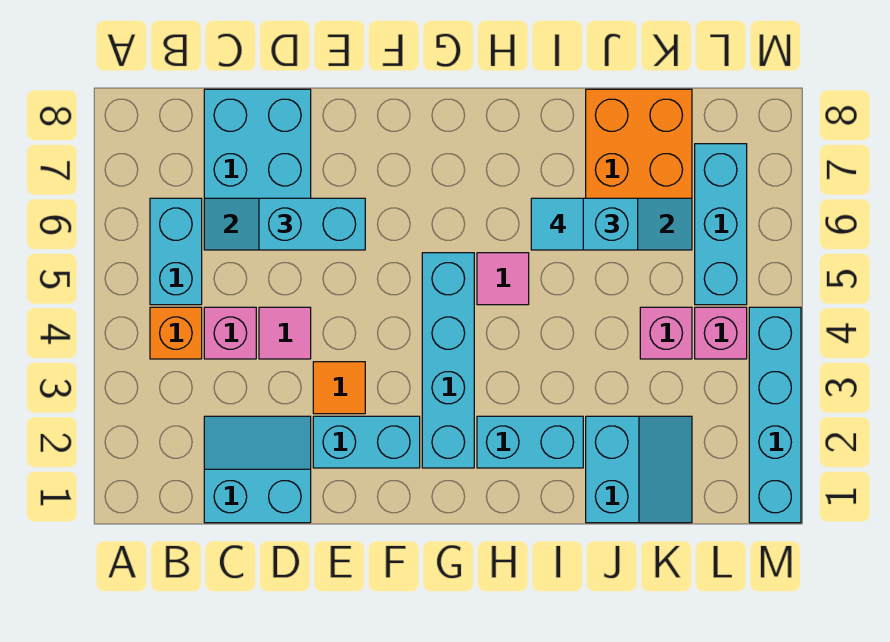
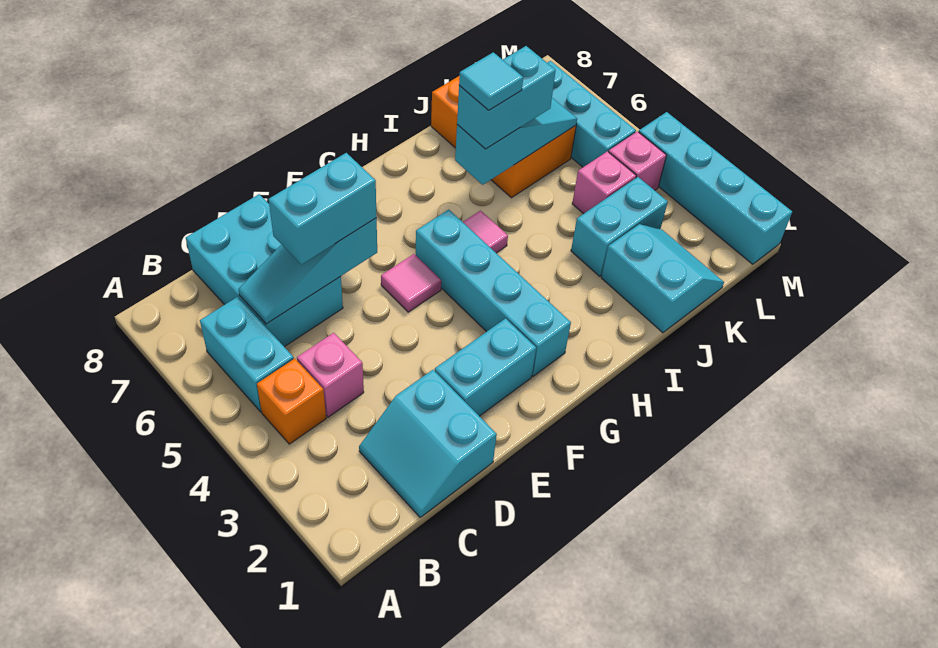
cyan slope C1:D2 level 1 top 1 -> cyan slope C1:D2 level 1 top D
pink tile D4 level 1 -> pink tile F5 level 1
orange tile E3 level 1 -> none
cyan brick H2:I2 level 1 -> cyan brick J3:K3 level 1

